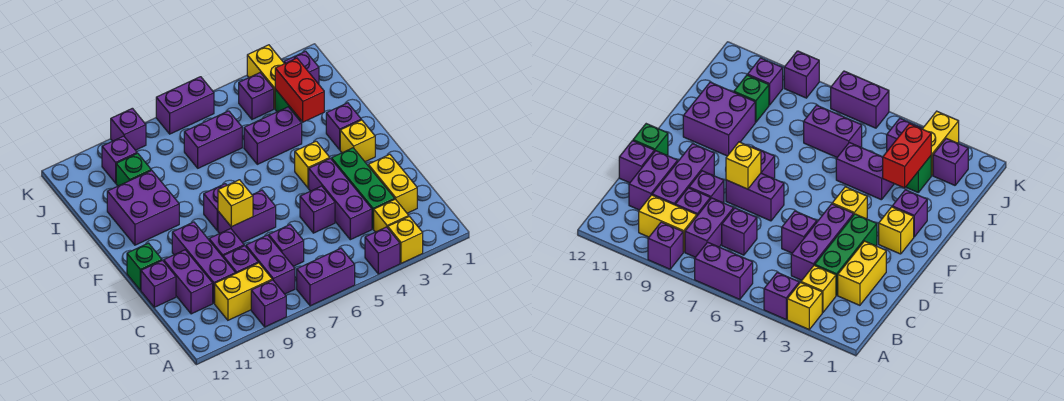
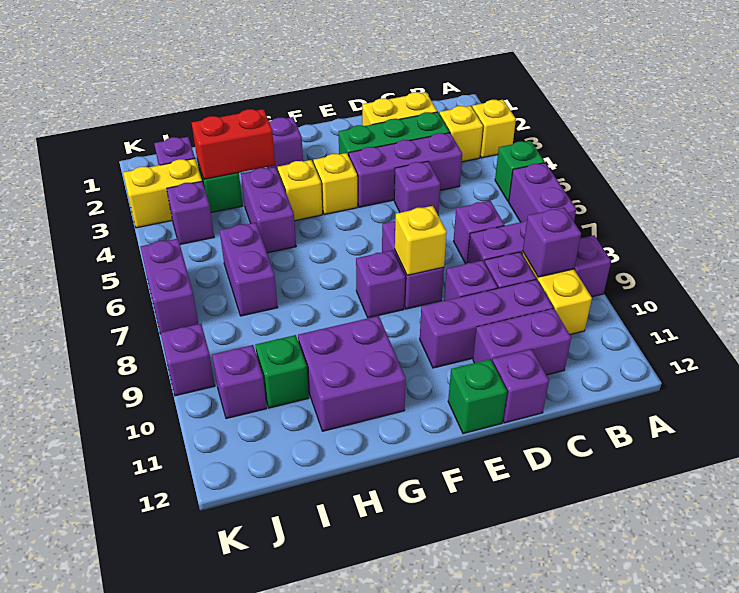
purple brick A4 level 1 -> purple brick B9 level 2
none -> green brick A5 level 1
yellow brick F2 level 1 -> yellow brick G4 level 1

